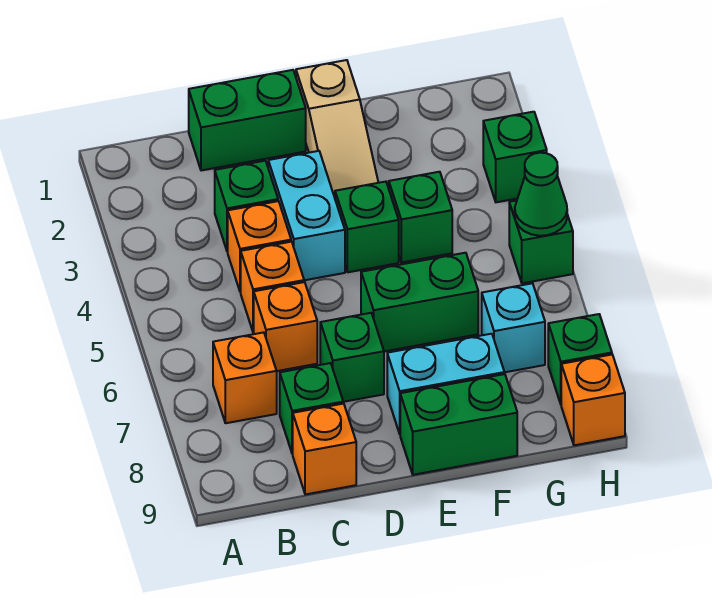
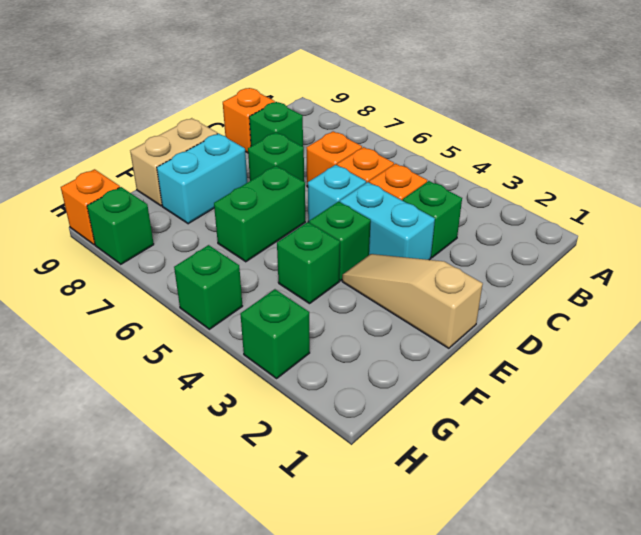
orange brick B7 level 1 -> none
green brick C1:D1 level 1 -> none
green brick E9:F9 level 1 -> tan brick E9:F9 level 1
cyan brick G7 level 1 -> cyan brick D5 level 1
green cone H5 level 2 -> none

